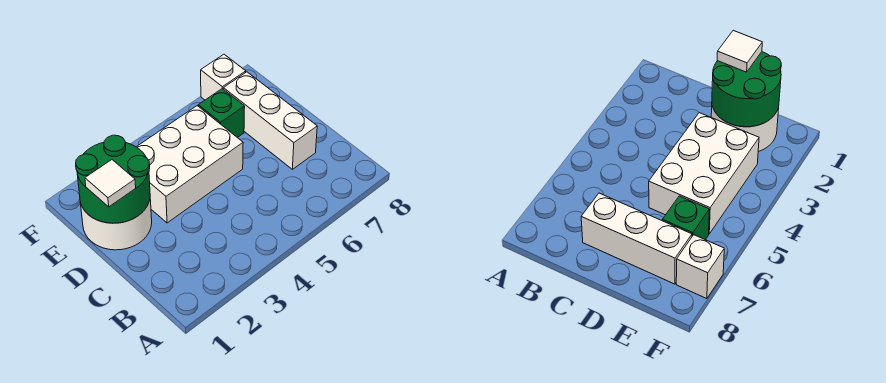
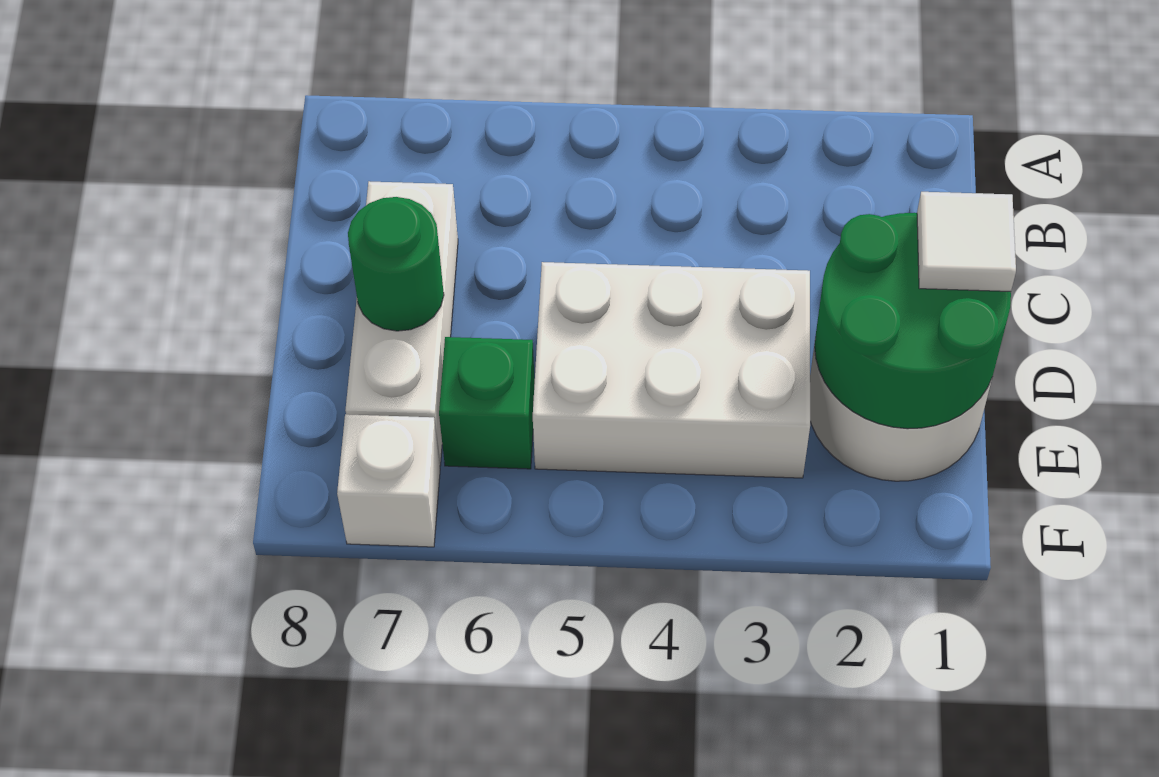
none -> green round brick D7 level 2

